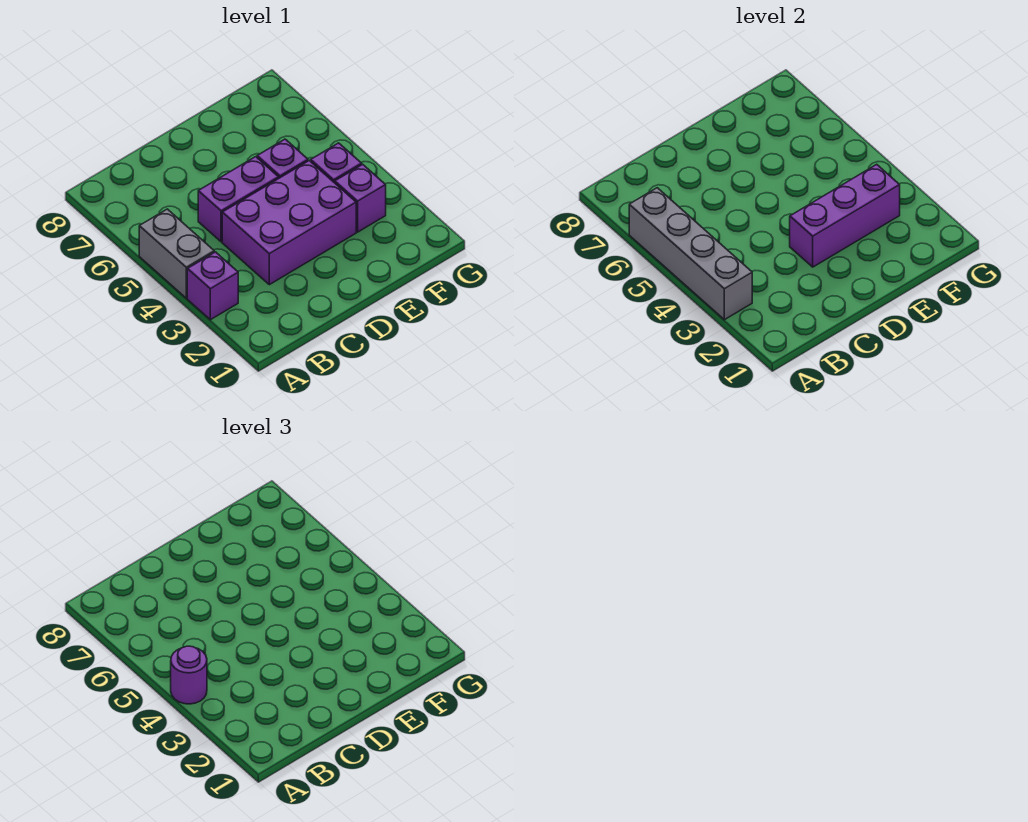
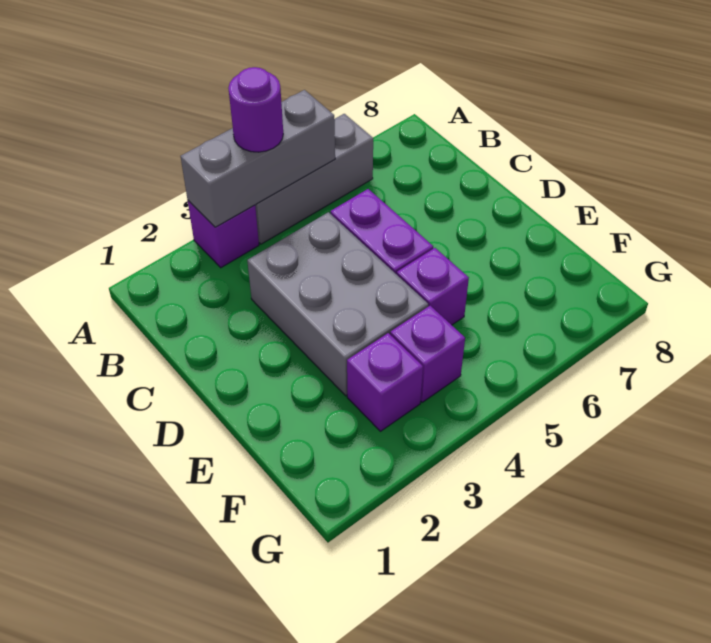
grey brick A3:A6 level 2 -> grey brick A3:A5 level 2
grey brick A4:A5 level 1 -> grey brick A4:A6 level 1
purple brick C3:E4 level 1 -> grey brick C3:E4 level 1
purple brick D3:F3 level 2 -> none

